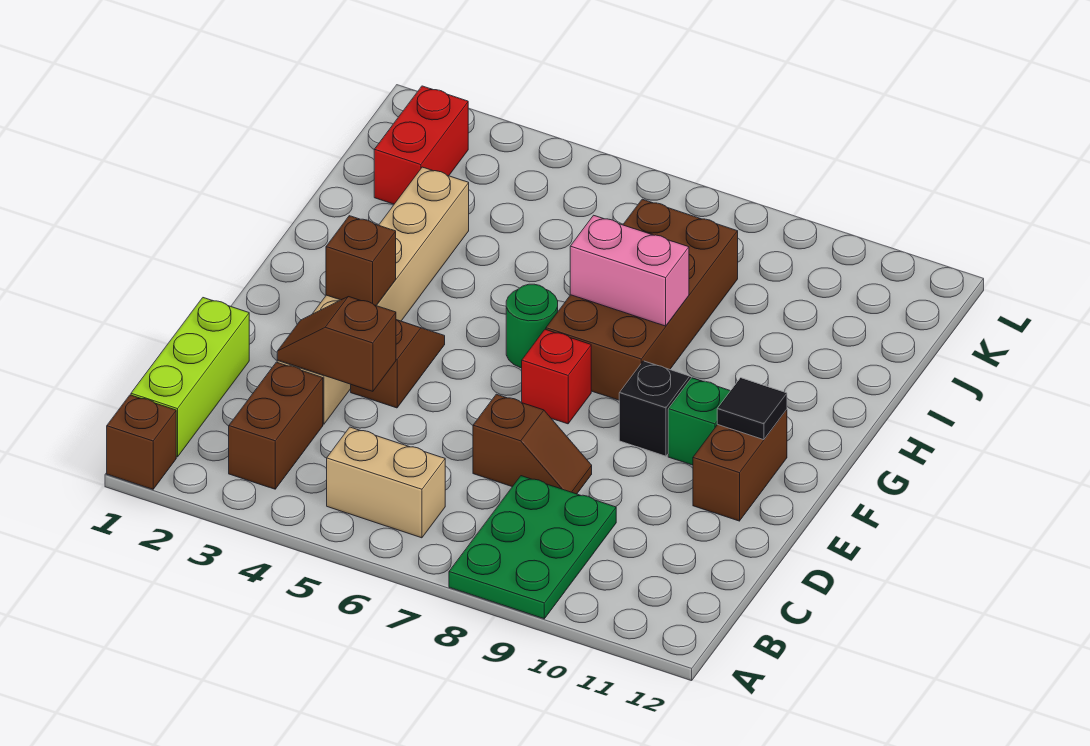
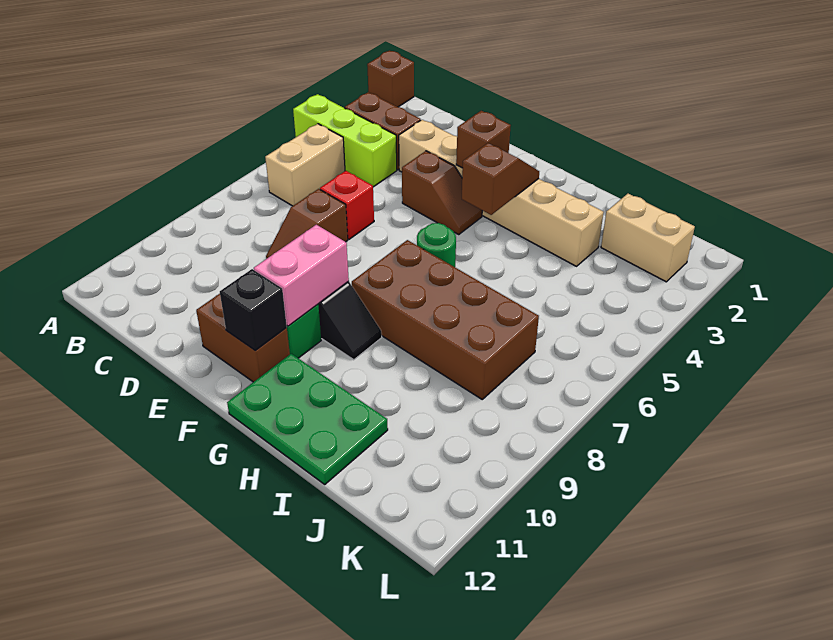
green plate A8:C9 level 1 -> green plate G11:I12 level 1
lime brick B1:D1 level 1 -> lime brick A4:C4 level 1
brown slope D3:D4 level 2 top 4 -> brown slope G3:G4 level 2 top 4
red brick F7 level 1 -> red brick D6 level 1
black tile F11 level 2 -> black brick F11 level 2
pink brick H7:H8 level 2 -> pink brick F9:F10 level 2
red brick J2:K2 level 1 -> tan brick J2:K2 level 1

